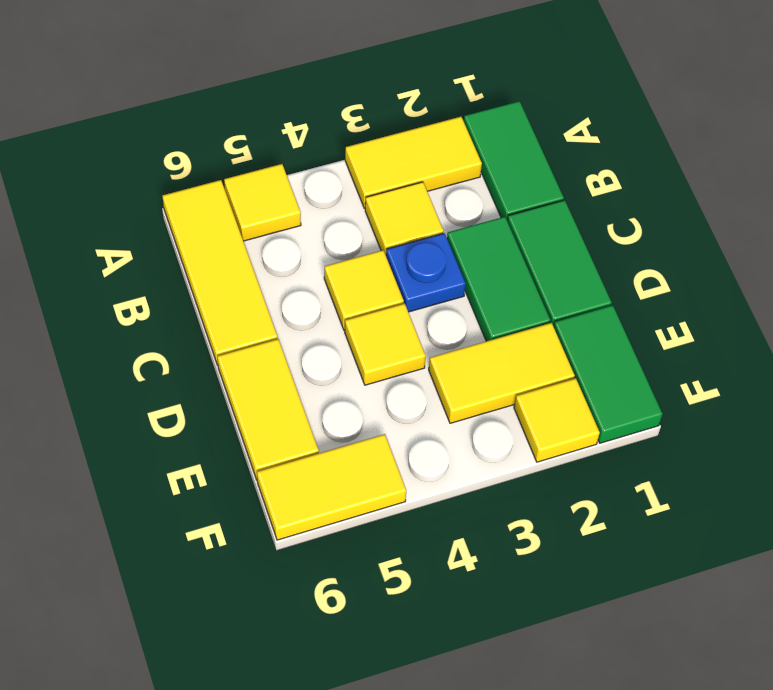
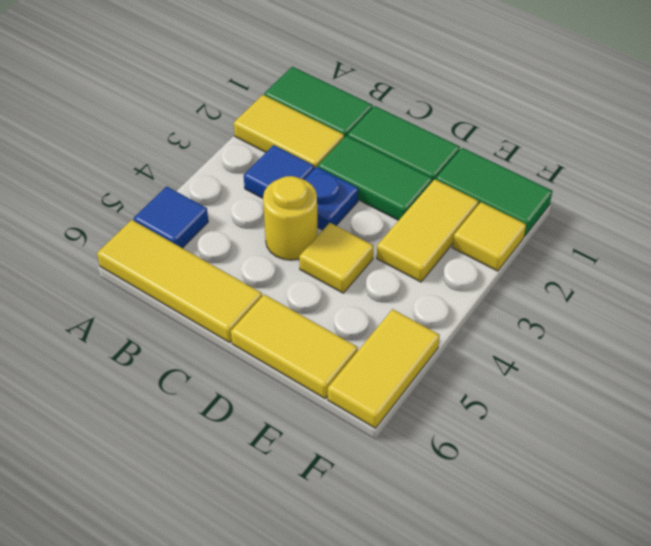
yellow tile A2:A3 level 1 -> yellow tile A2:B2 level 1
yellow tile A5 level 1 -> blue tile A5 level 1
yellow tile B3 level 1 -> blue tile B3 level 1
yellow tile C4 level 1 -> yellow round brick C4 level 1

